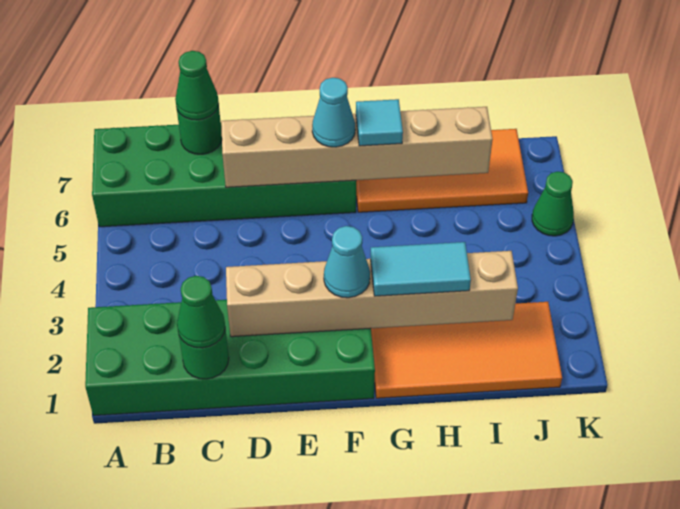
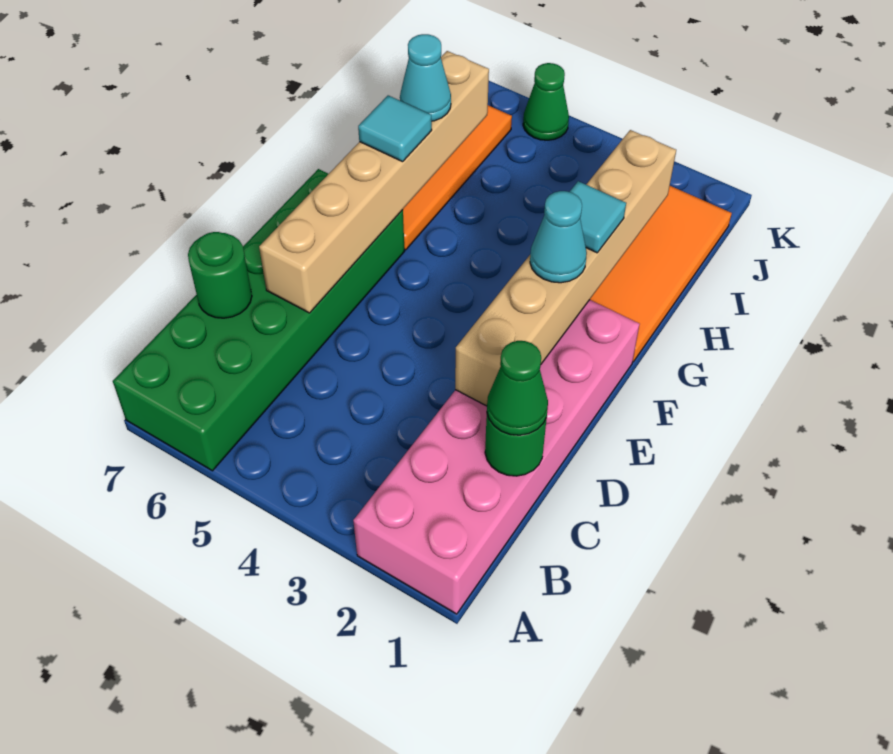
green brick A1:F2 level 1 -> pink brick A1:F2 level 1
green cone C7 level 3 -> none
cyan cone F6 level 3 -> cyan cone H6 level 3
cyan tile G2:H2 level 3 -> cyan tile G2 level 3

